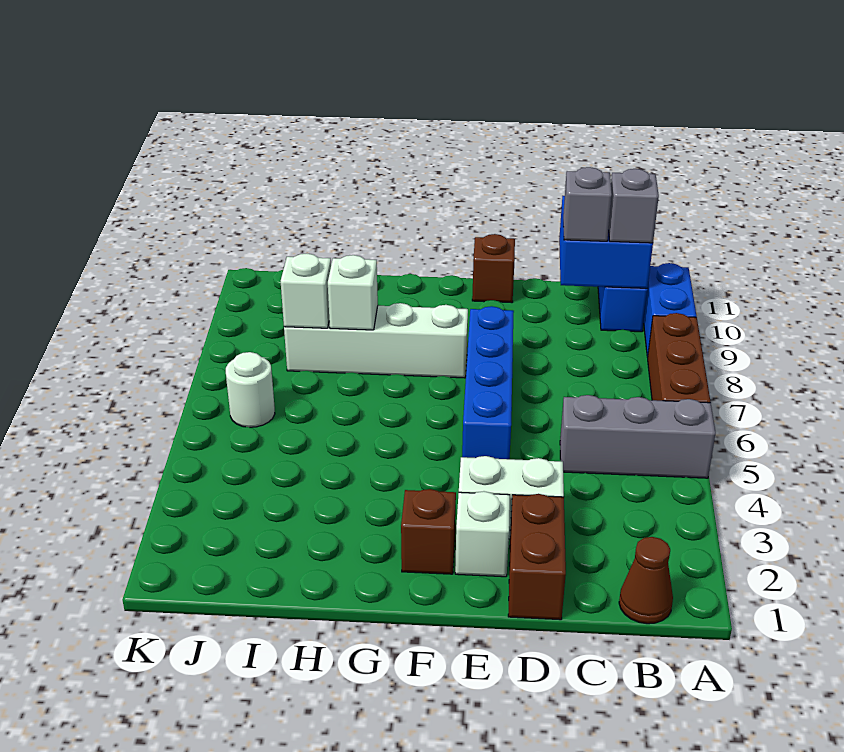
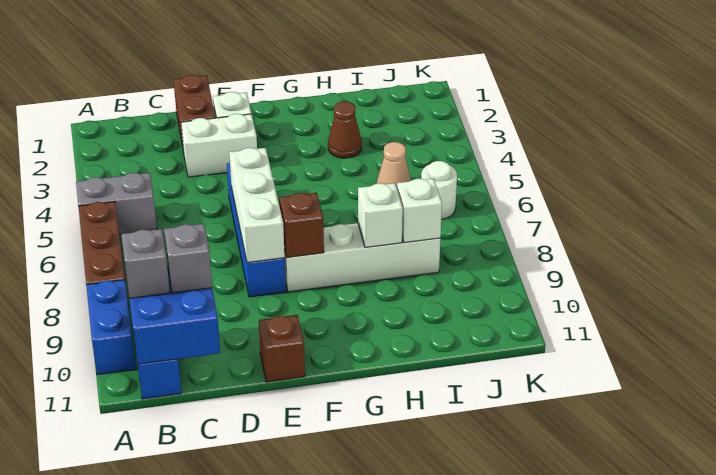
grey brick A5:C5 level 1 -> grey brick A5:B5 level 1
brown cone B1 level 1 -> brown cone H3 level 1
none -> white brick E6:E8 level 2
brown brick F2 level 1 -> brown brick F8 level 2
none -> tan cone I5 level 1

